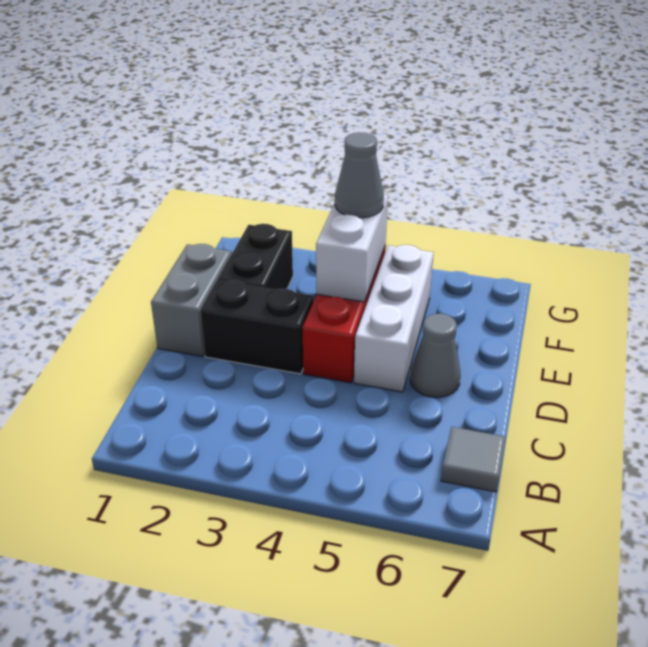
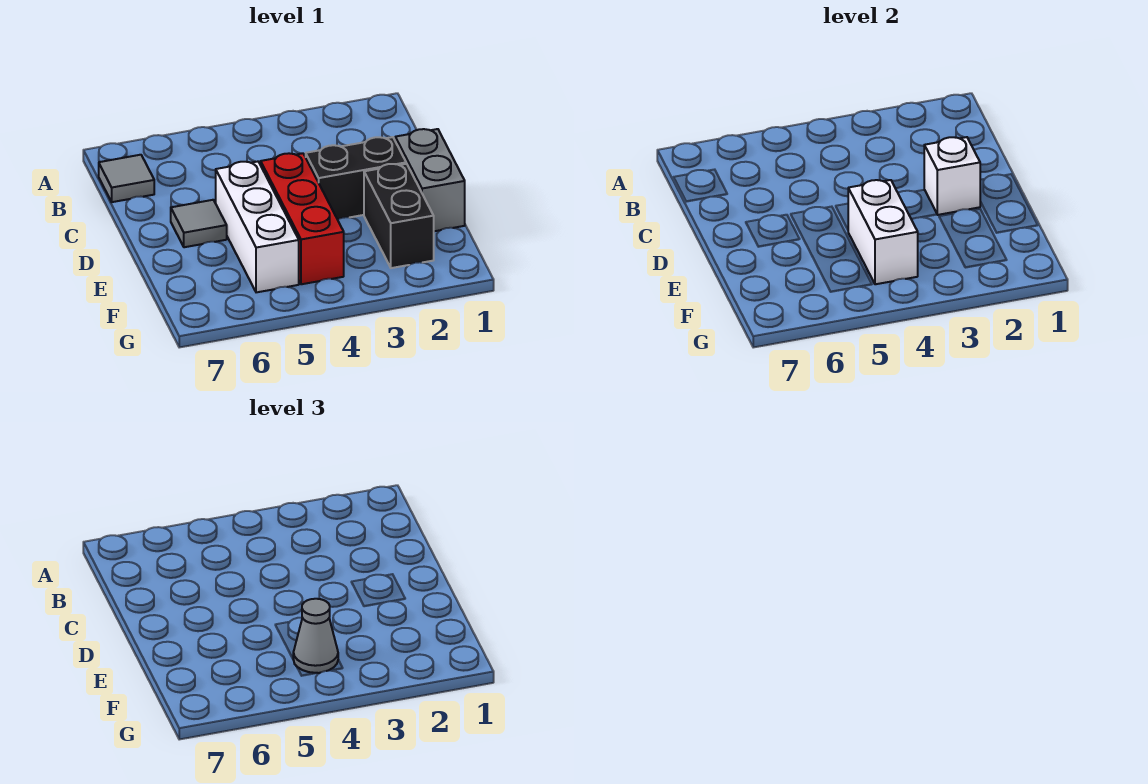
none -> white brick D2 level 2
grey cone D6 level 1 -> grey tile D6 level 1

